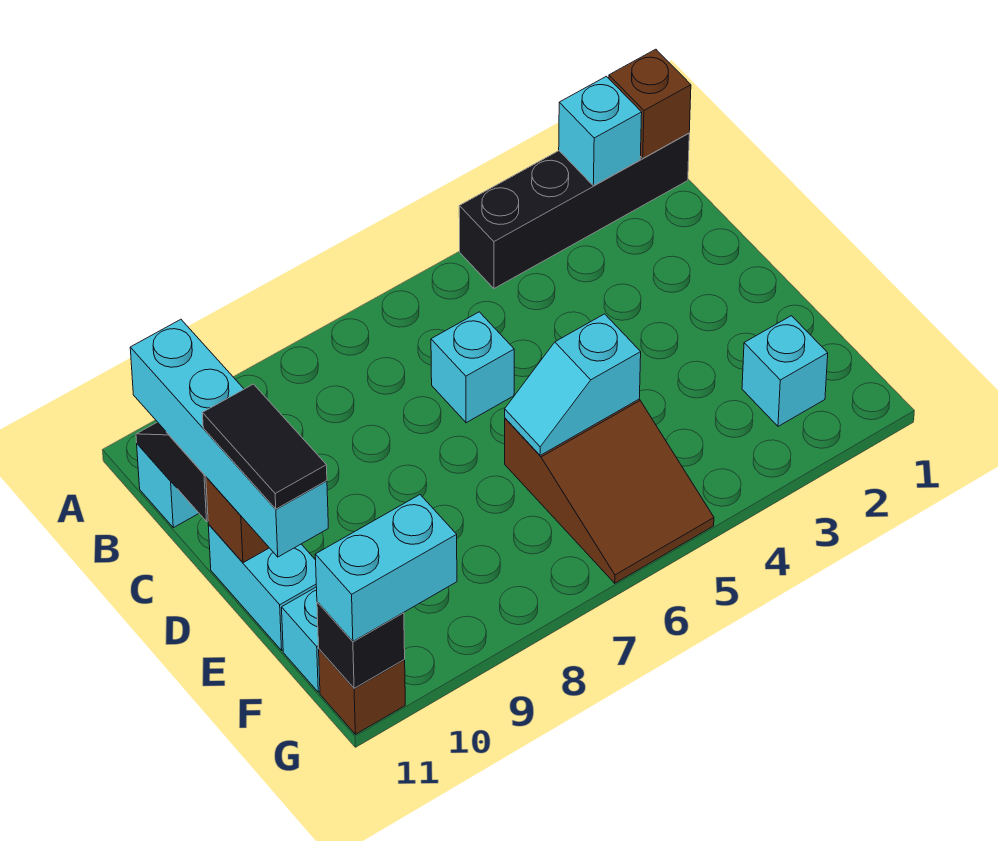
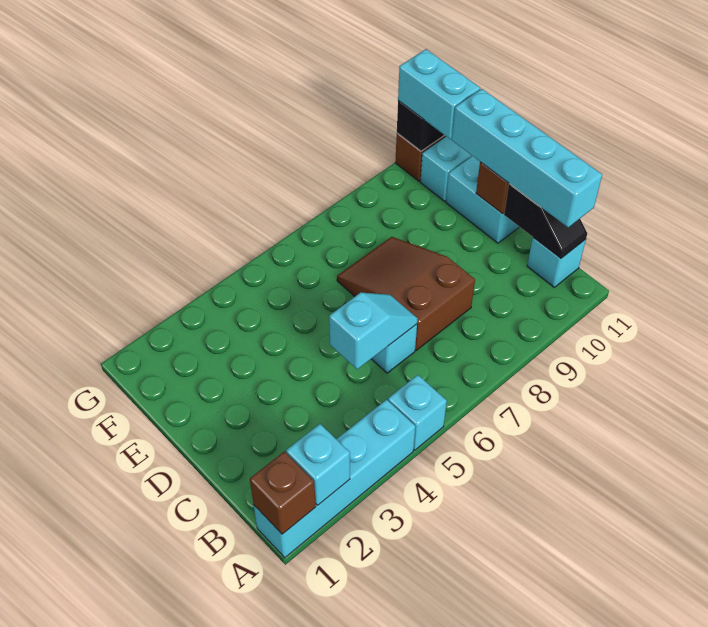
black brick A1:A4 level 1 -> cyan brick A1:A4 level 1
black tile D11:E11 level 4 -> none
brown slope E5:G6 level 1 top E -> brown slope C7:E8 level 1 top C
cyan slope E5:E6 level 2 top 5 -> cyan slope C5:C6 level 2 top 5
cyan brick F2 level 1 -> cyan brick A5 level 1
cyan brick G10:G11 level 3 -> cyan brick F11:G11 level 3

